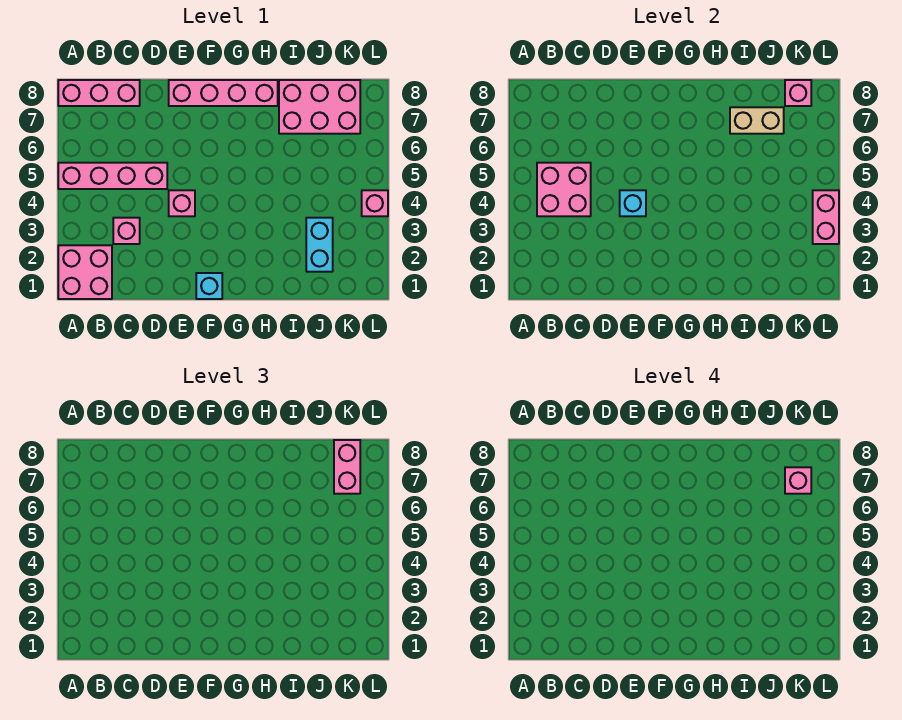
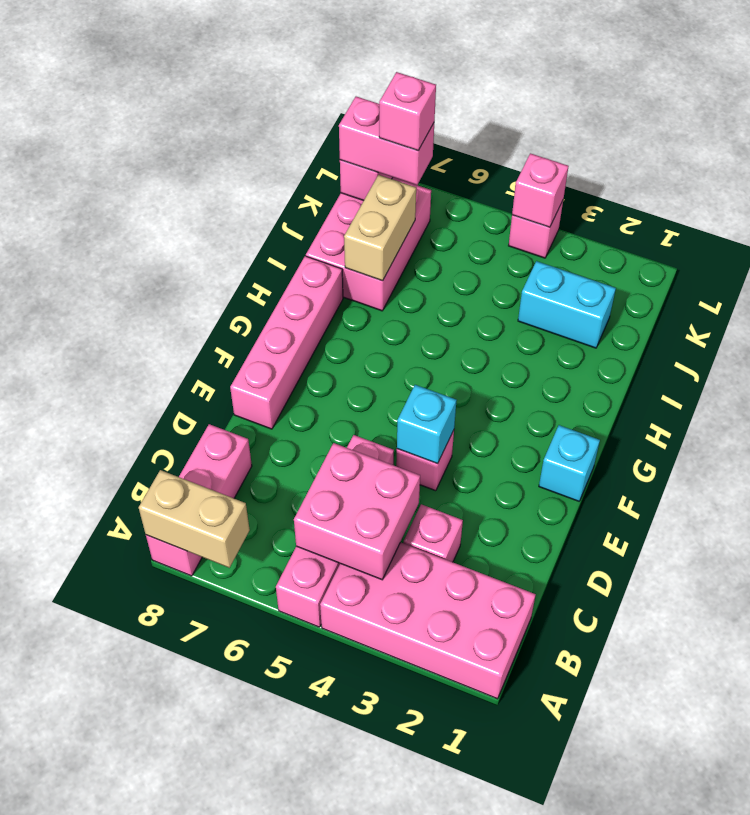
pink brick A1:B2 level 1 -> pink brick A1:B4 level 1
none -> tan brick A7:A8 level 2
pink brick L3:L4 level 2 -> pink brick L4 level 2

